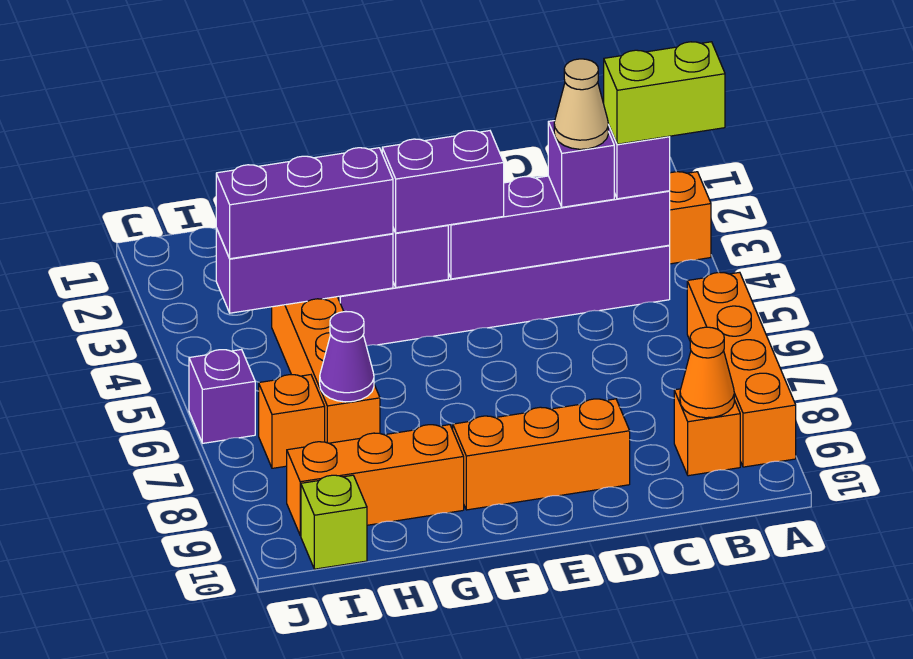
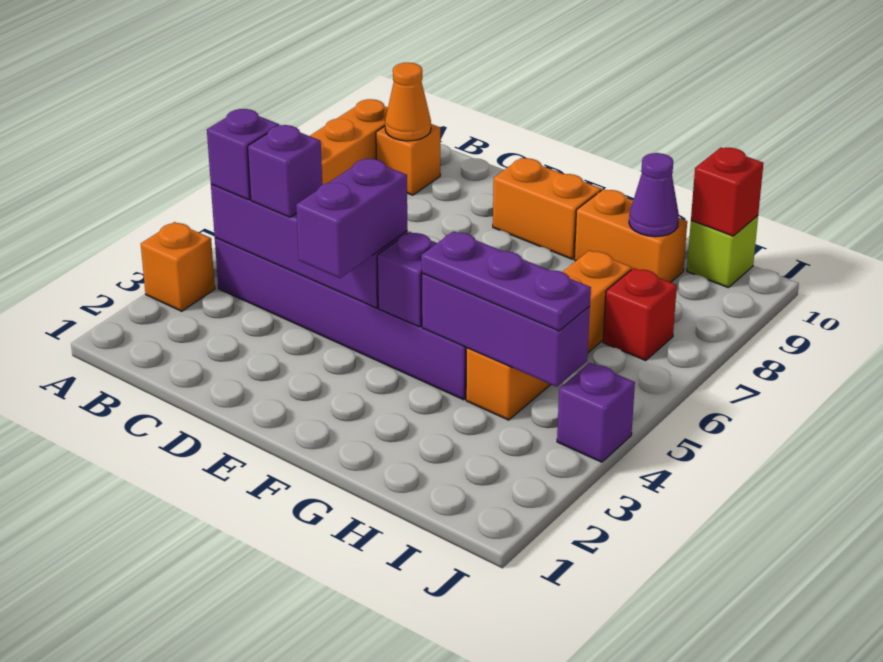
lime brick A4:B4 level 4 -> none
tan cone C4 level 4 -> none
orange brick D9:F9 level 1 -> orange brick E9:F9 level 1
purple brick E4:F4 level 3 -> purple brick E3:E4 level 3
purple brick G4:I4 level 3 -> purple plate G4:I4 level 3
orange brick G9:I9 level 1 -> orange brick G9:H9 level 1
purple cone H7 level 2 -> purple cone H9 level 2
orange brick I7 level 1 -> red brick I7 level 1
none -> red brick I10 level 2
purple brick J6 level 1 -> purple brick J4 level 1

